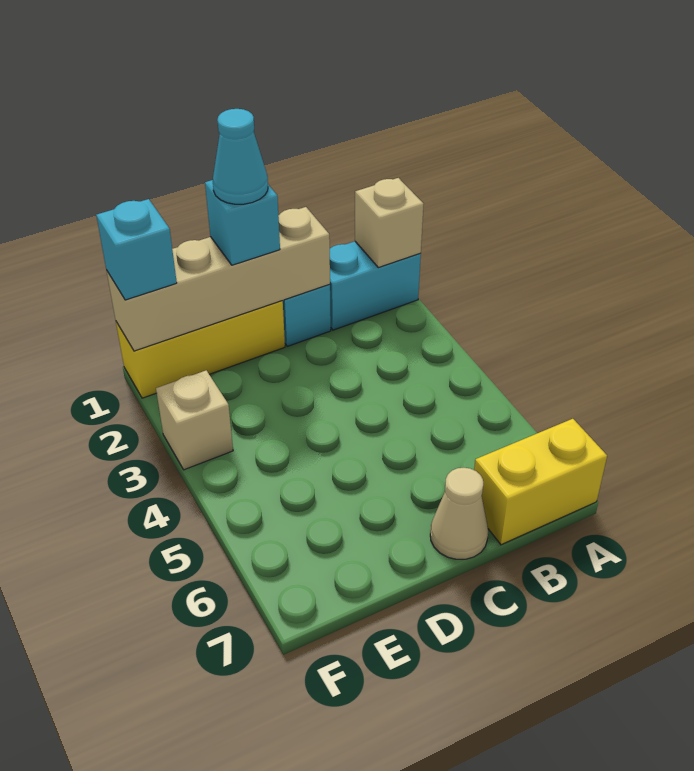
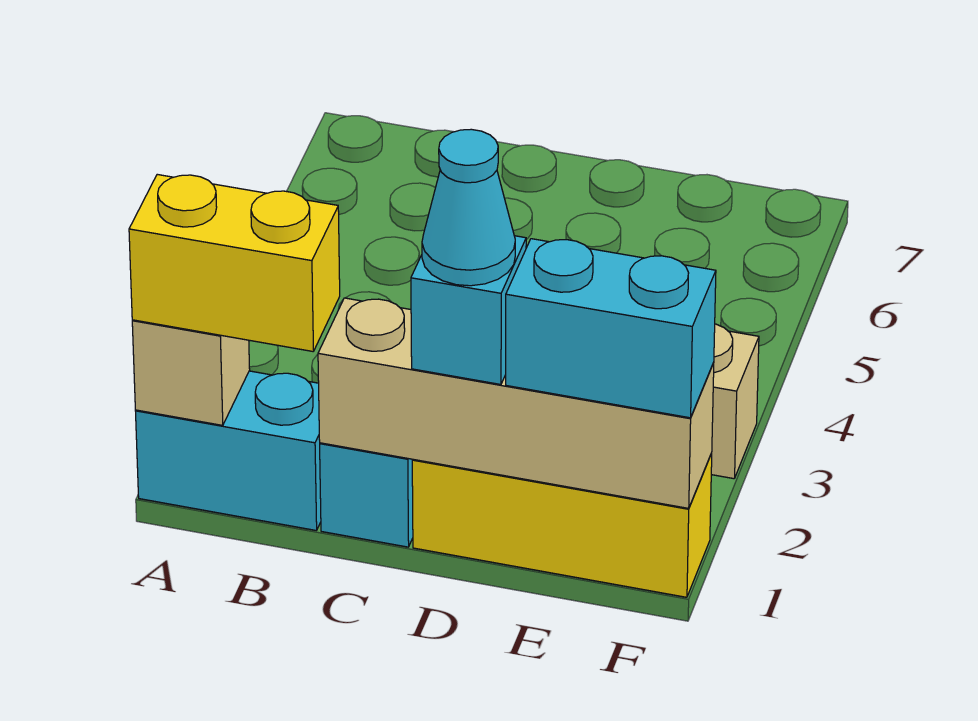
yellow brick A7:B7 level 1 -> yellow brick A1:B1 level 3
tan cone C7 level 1 -> none
cyan brick F1 level 3 -> cyan brick E1:F1 level 3

